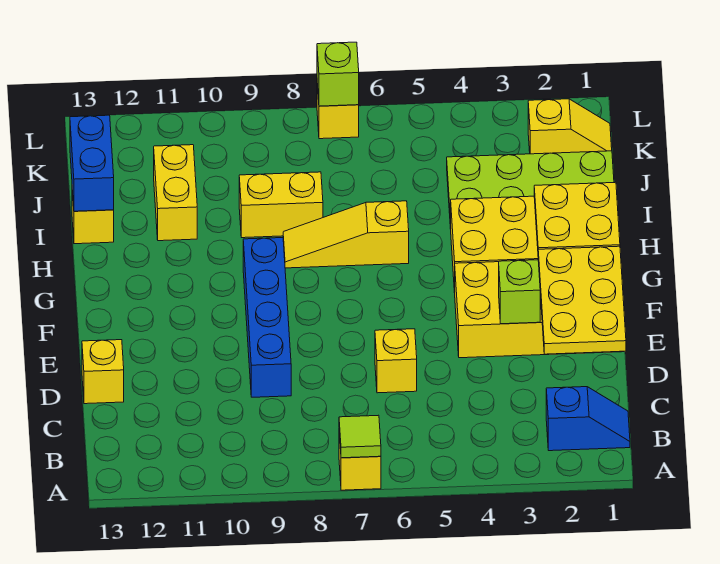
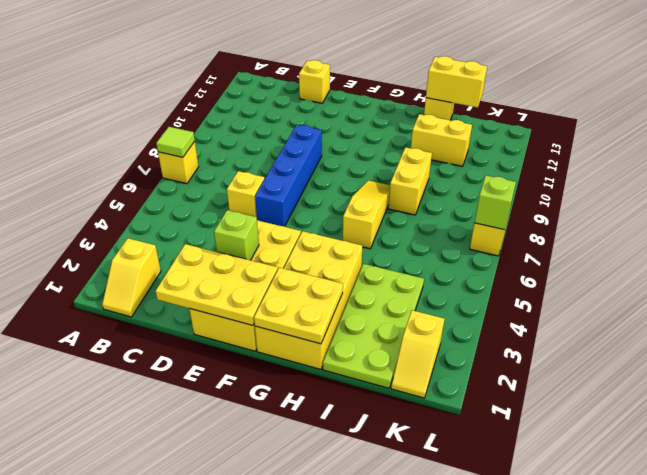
blue slope B1:B2 level 1 top 2 -> yellow slope B1:B2 level 1 top 2
blue brick D9:G9 level 1 -> blue brick E6:E9 level 1
blue brick I13:J13 level 2 -> yellow brick I13:J13 level 2

